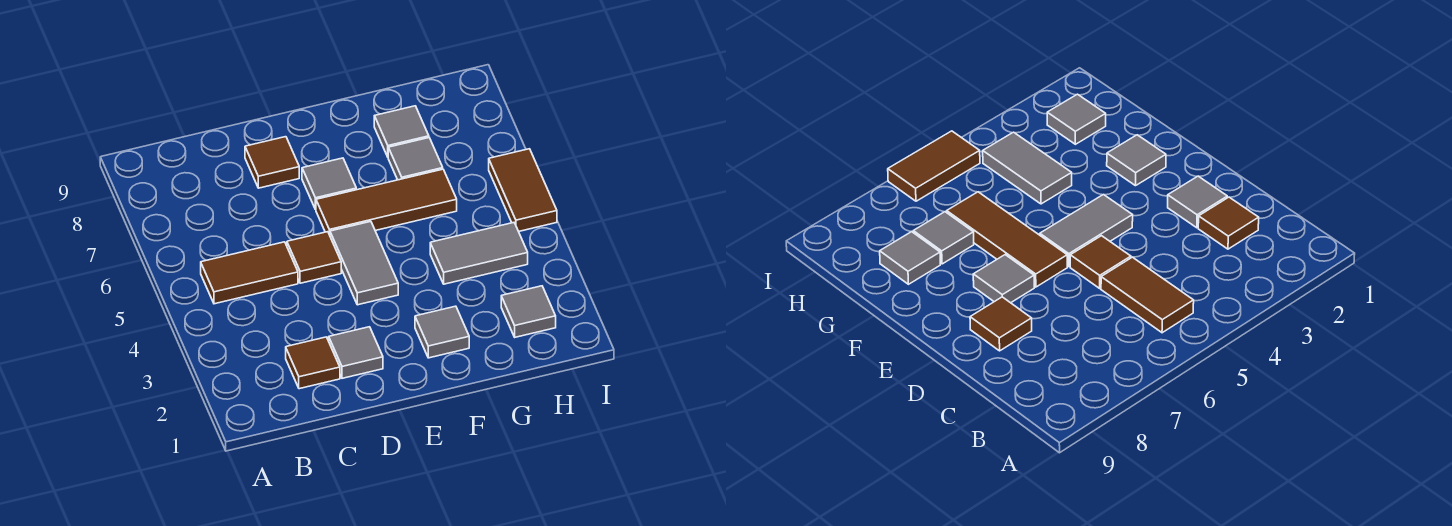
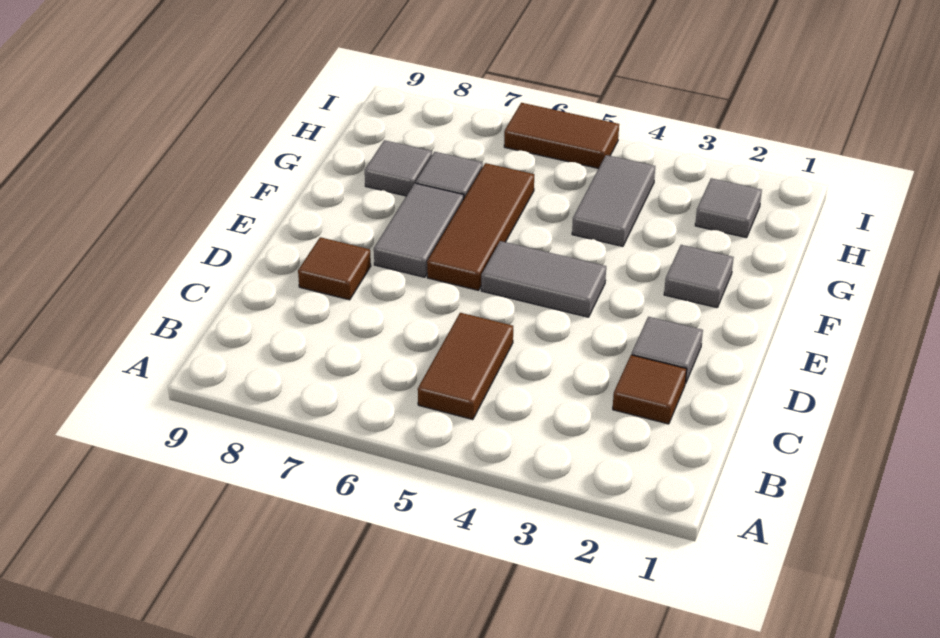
brown tile D5 level 1 -> none
grey tile E7 level 1 -> grey tile E7:F7 level 1

